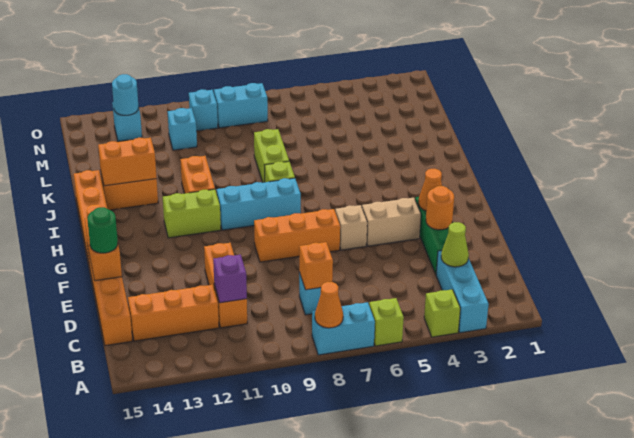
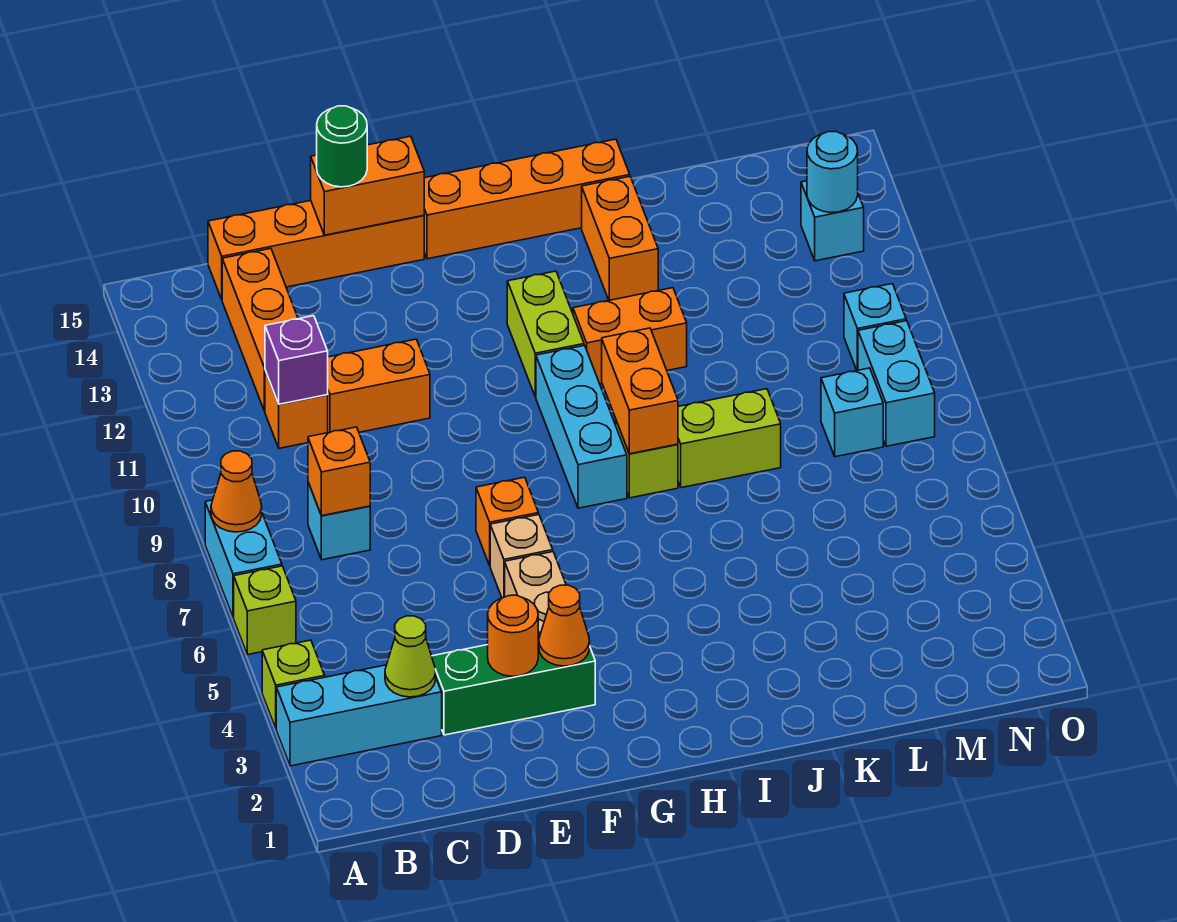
orange brick F7:F9 level 1 -> orange brick F7 level 1
orange brick J13:J14 level 2 -> orange brick I8:I9 level 2
cyan brick M11 level 1 -> cyan brick M8 level 1

